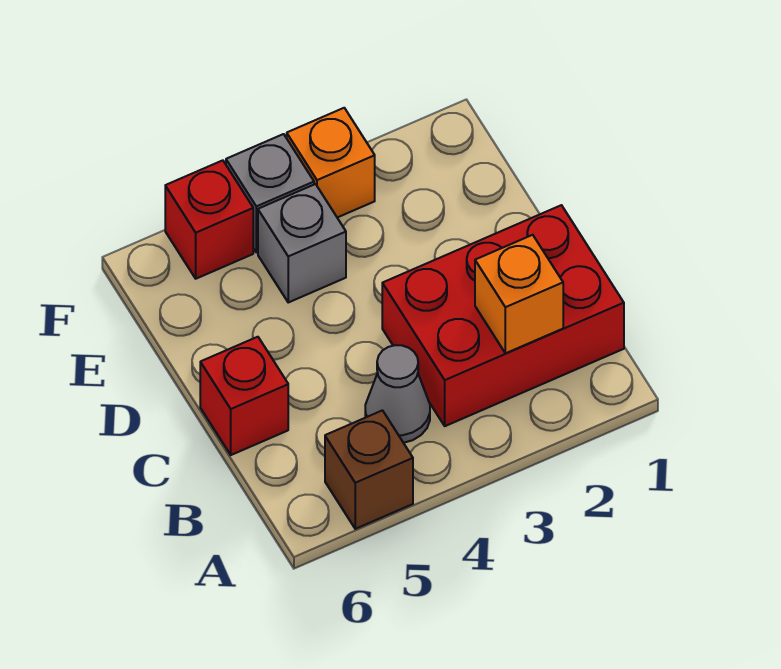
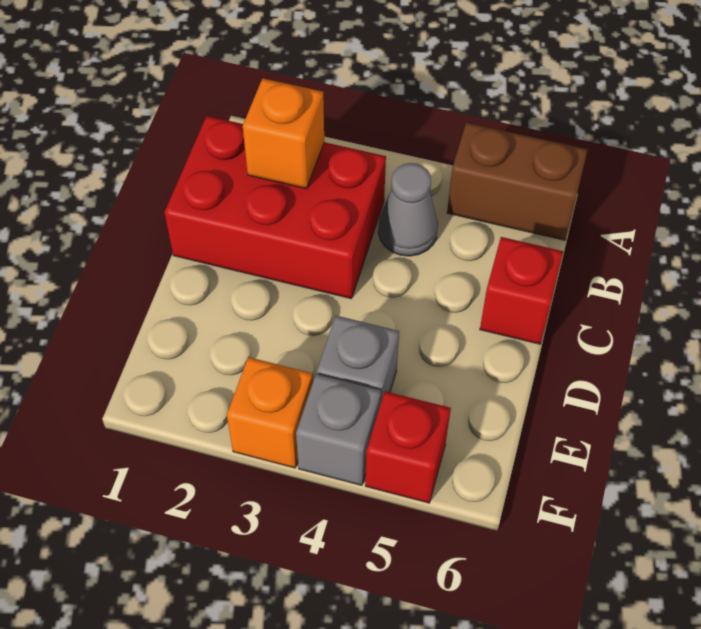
brown brick A5 level 1 -> brown brick A5:A6 level 1

